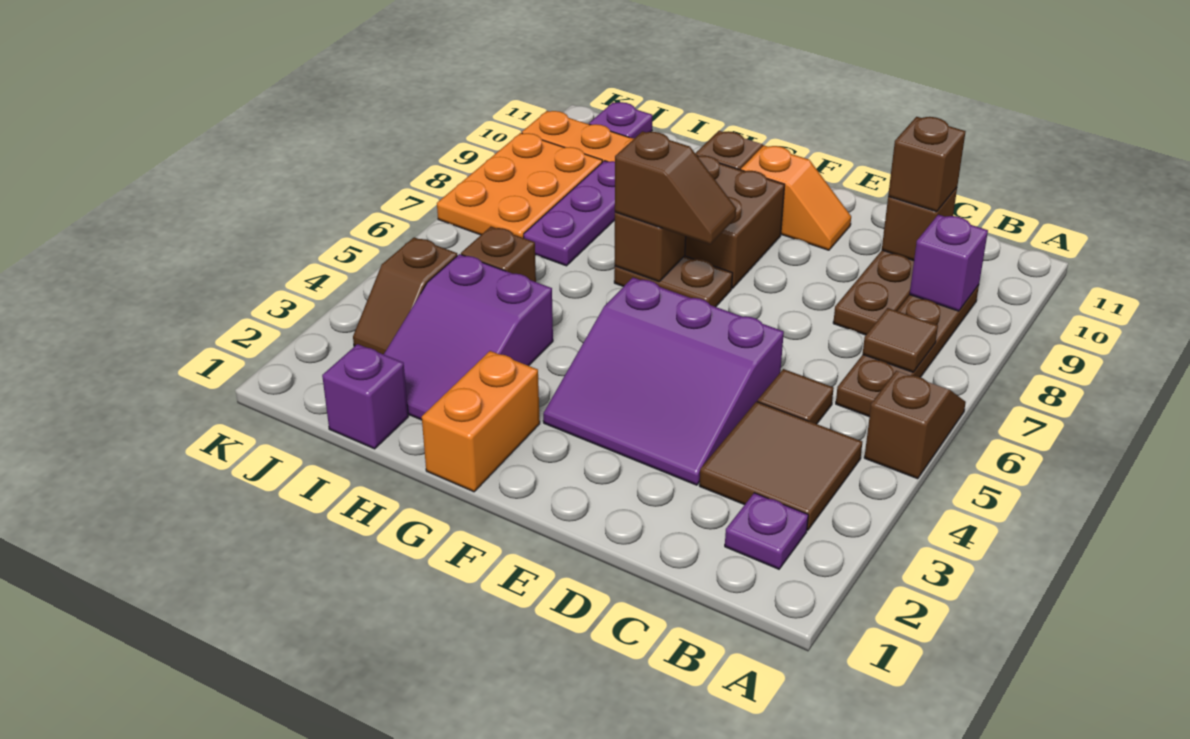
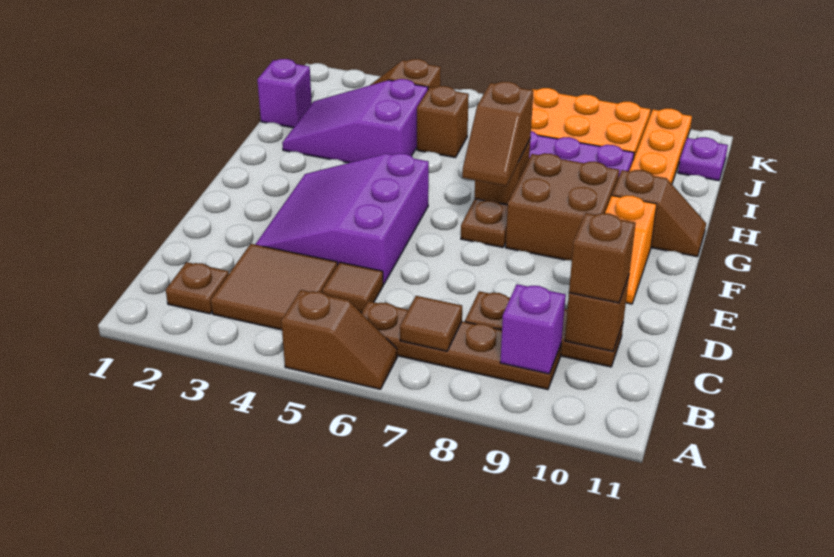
purple plate B2 level 1 -> brown plate B2 level 1
orange brick G1:G2 level 1 -> none

